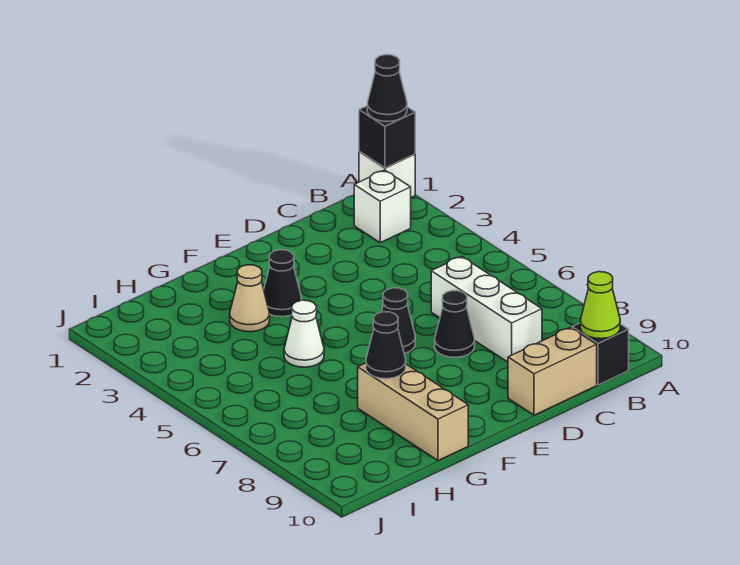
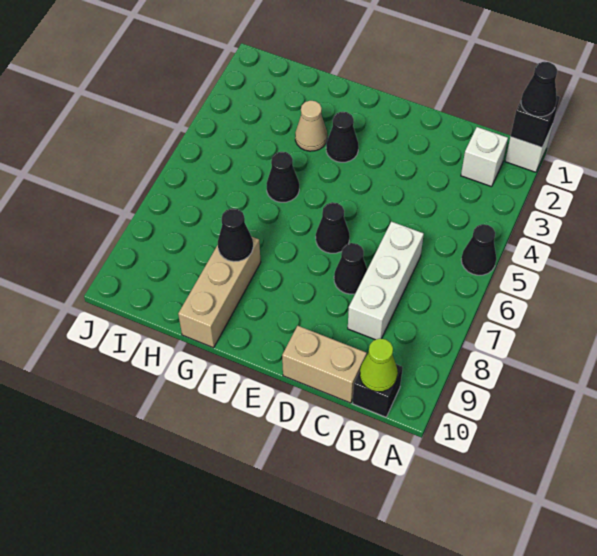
none -> black cone A5 level 1
white cone G5 level 1 -> black cone G5 level 1

